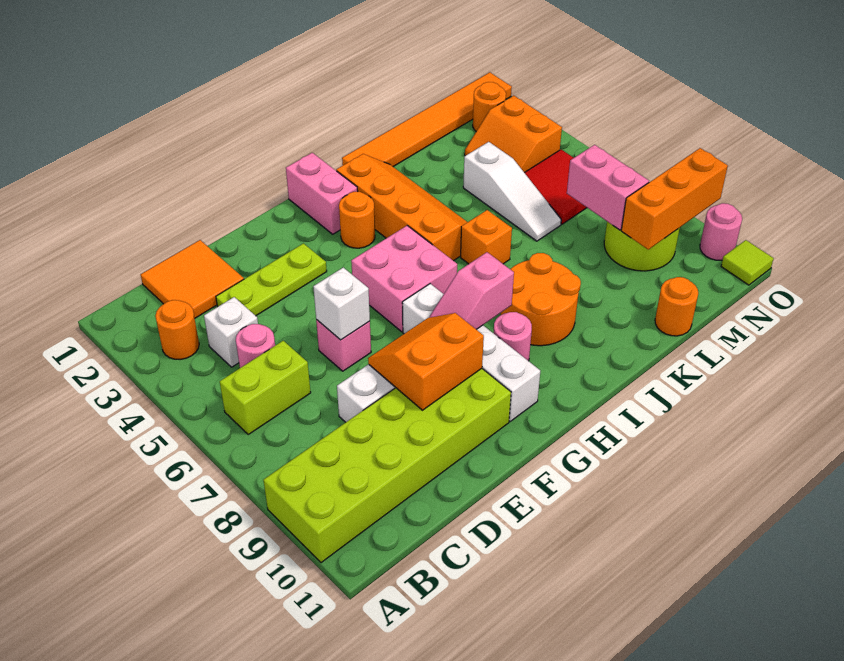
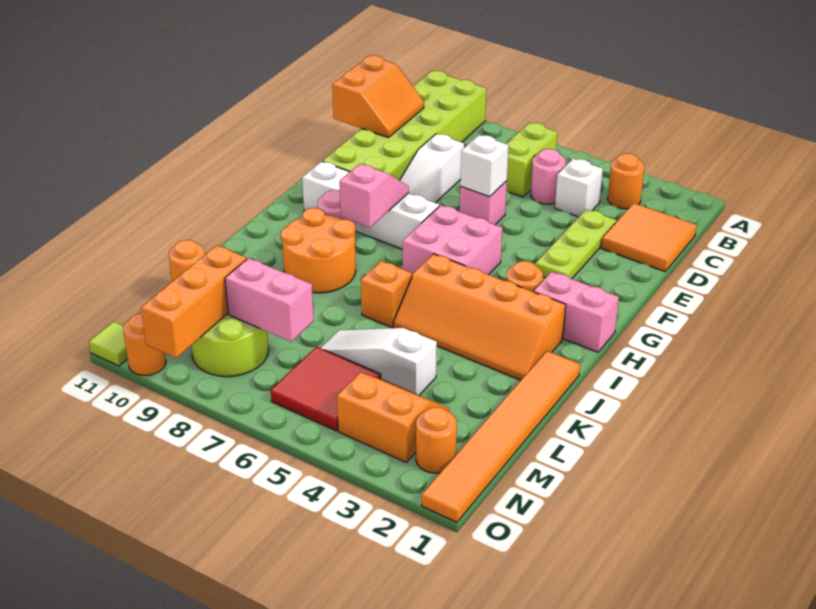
orange slope E8:F9 level 2 top 9 -> orange slope C10:D11 level 2 top 11
pink round brick O10 level 1 -> orange round brick O10 level 1

